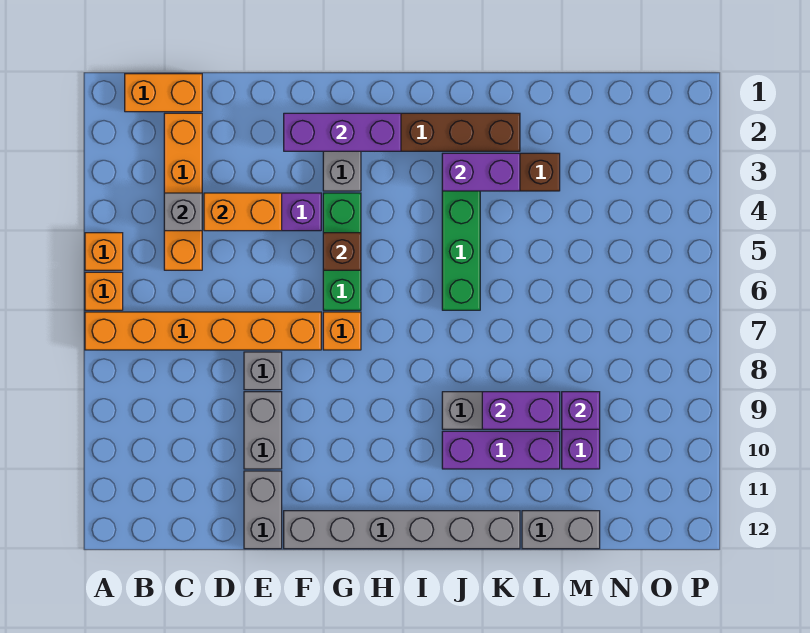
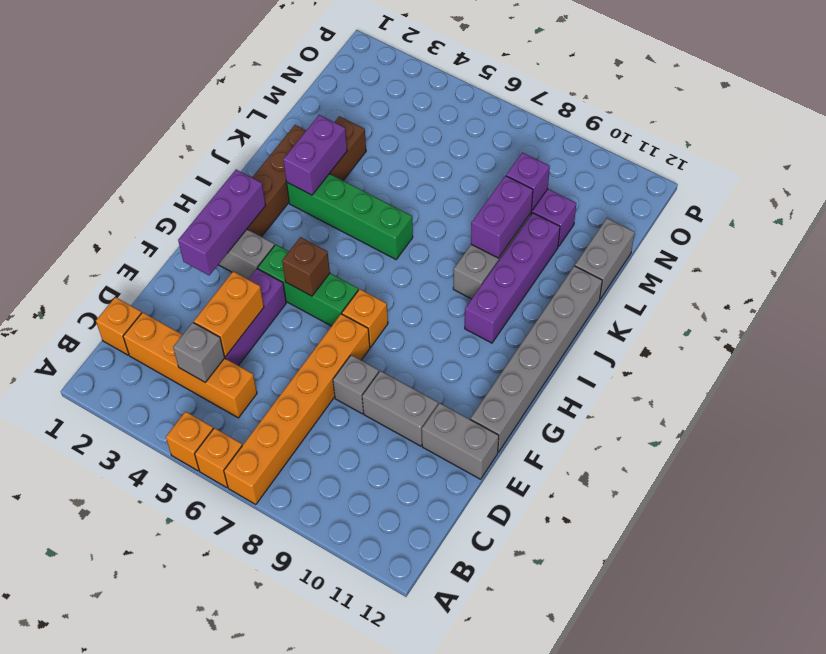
orange brick B1:C1 level 1 -> orange brick C1 level 1
purple brick J10:L10 level 1 -> purple brick I10:L10 level 1

